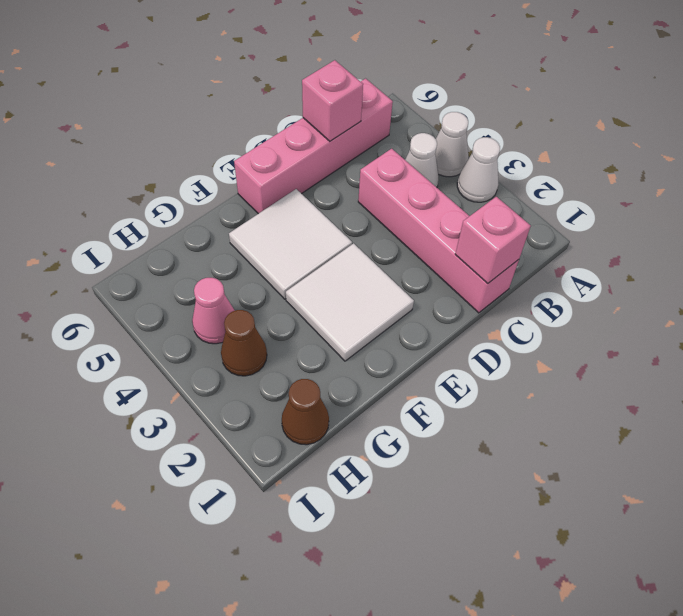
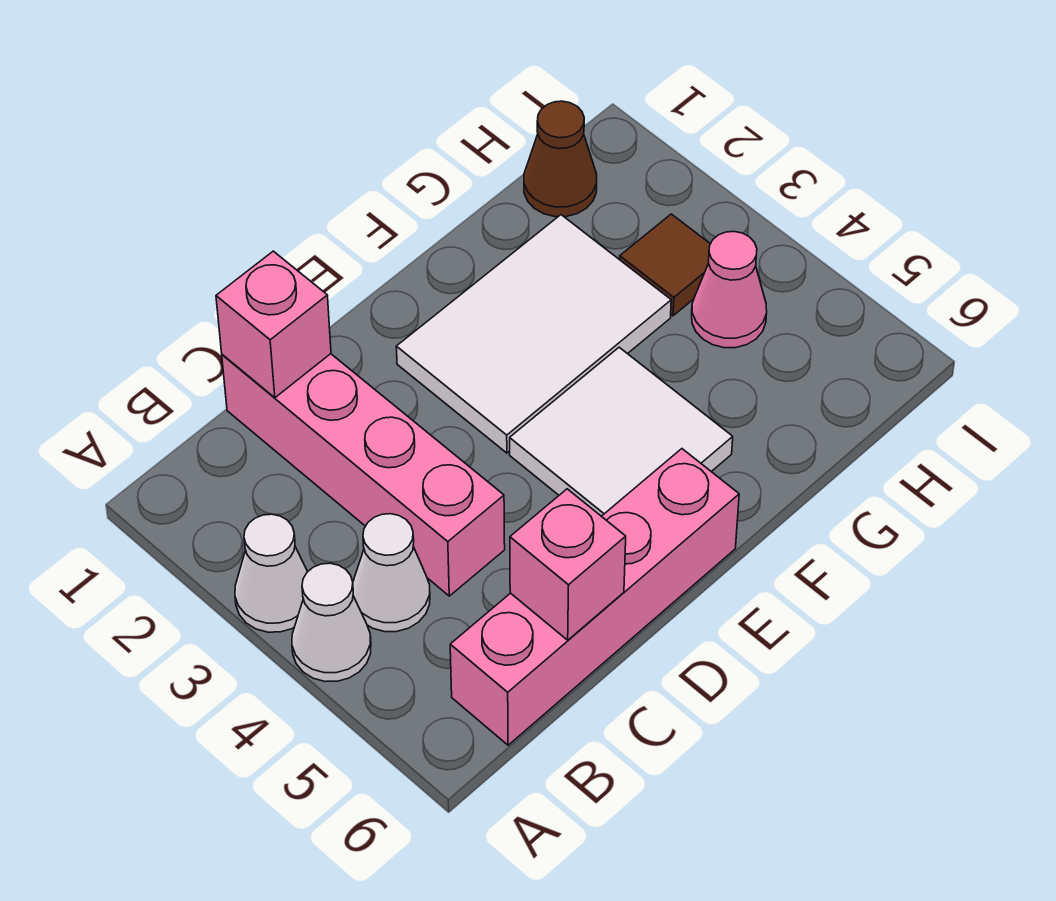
white tile E2:F3 level 1 -> white tile E2:G3 level 1
brown cone H3 level 1 -> brown tile H3 level 1

